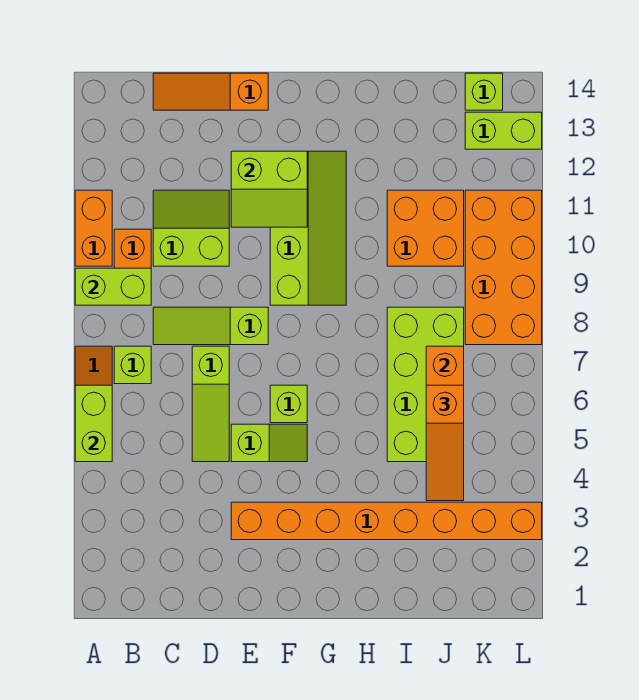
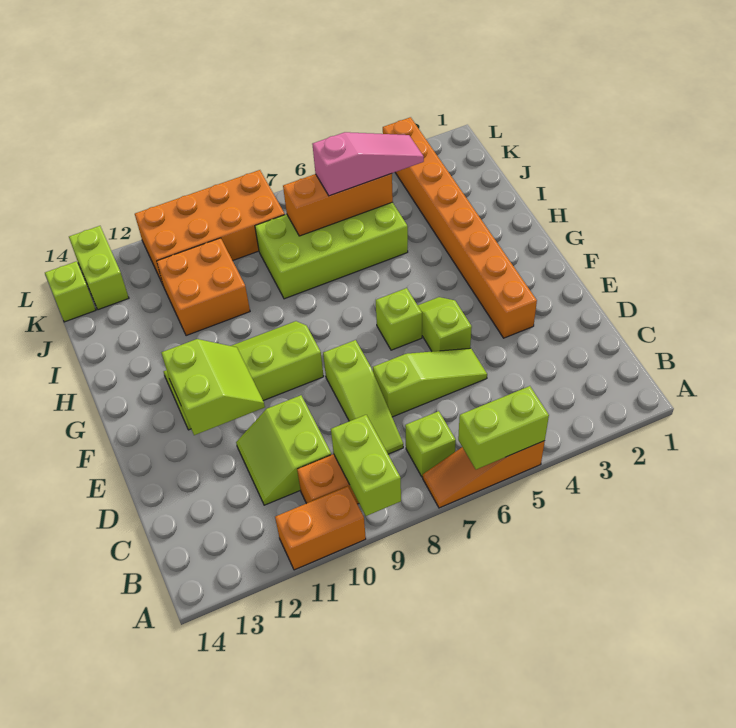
orange slope C14:E14 level 1 top E -> none
orange slope J4:J6 level 3 top 6 -> pink slope J4:J6 level 3 top 6

